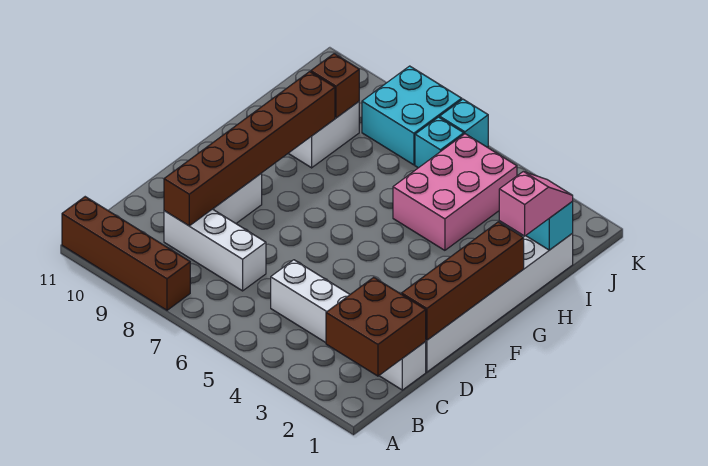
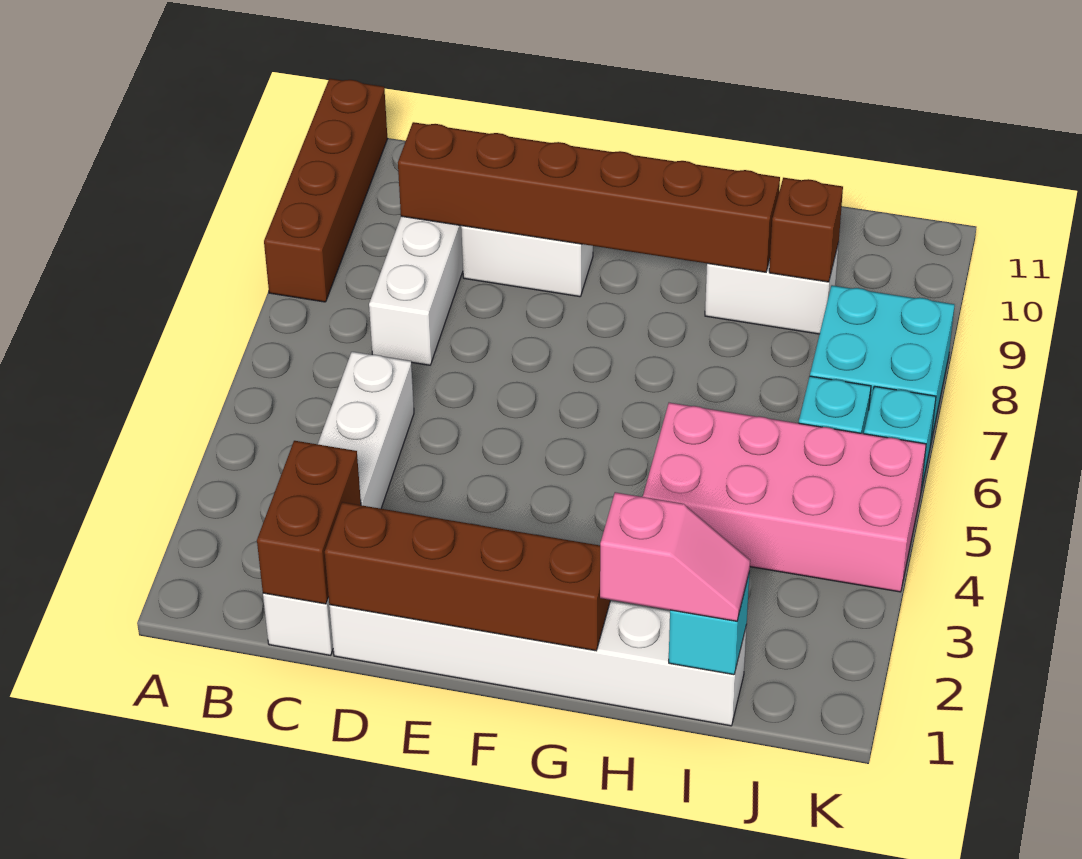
brown brick B1:C2 level 2 -> brown brick C1:C2 level 2
pink brick H4:J5 level 1 -> pink brick H4:K5 level 1

